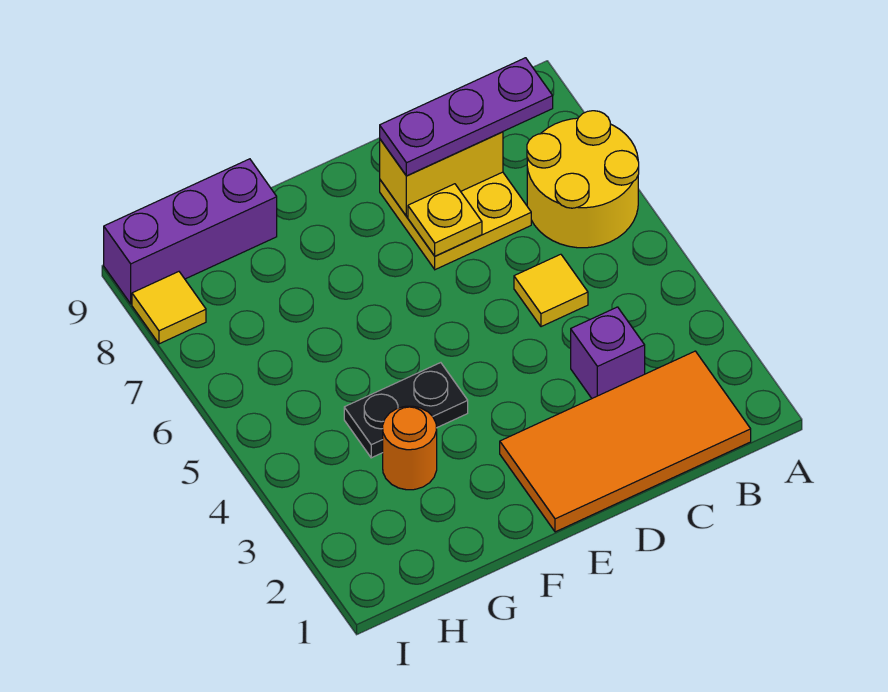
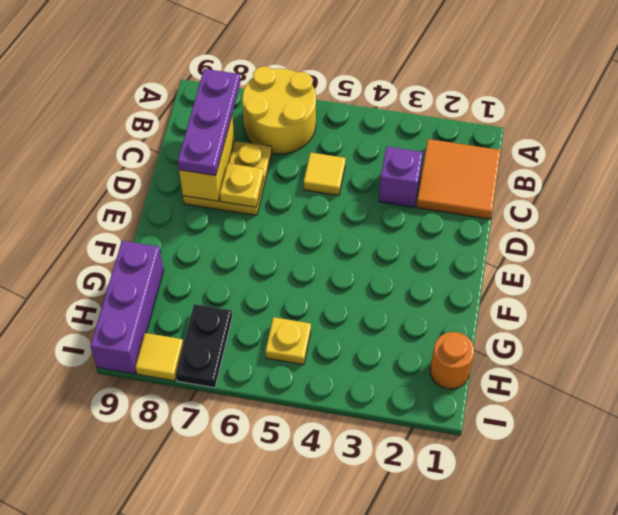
orange tile B1:E2 level 1 -> orange tile B1:C2 level 1
black plate F4:G4 level 1 -> black plate H7:I7 level 1
orange round brick G3 level 1 -> orange round brick H1 level 1
none -> yellow plate H5 level 1

